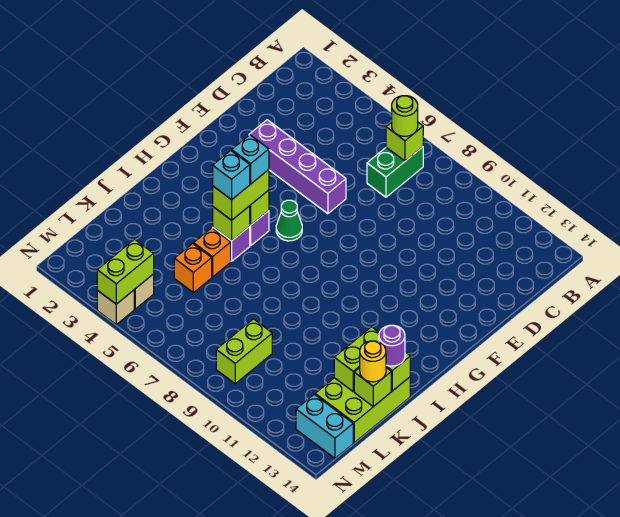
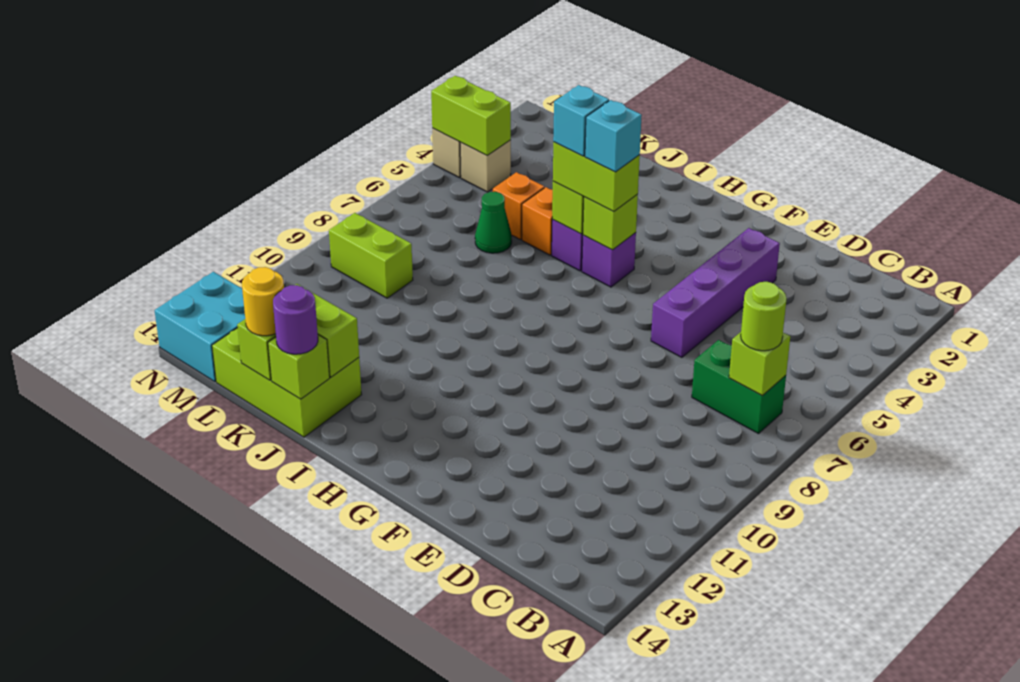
green cone G6 level 1 -> green cone K6 level 1
cyan brick M13:M14 level 1 -> cyan brick M13:N14 level 1

